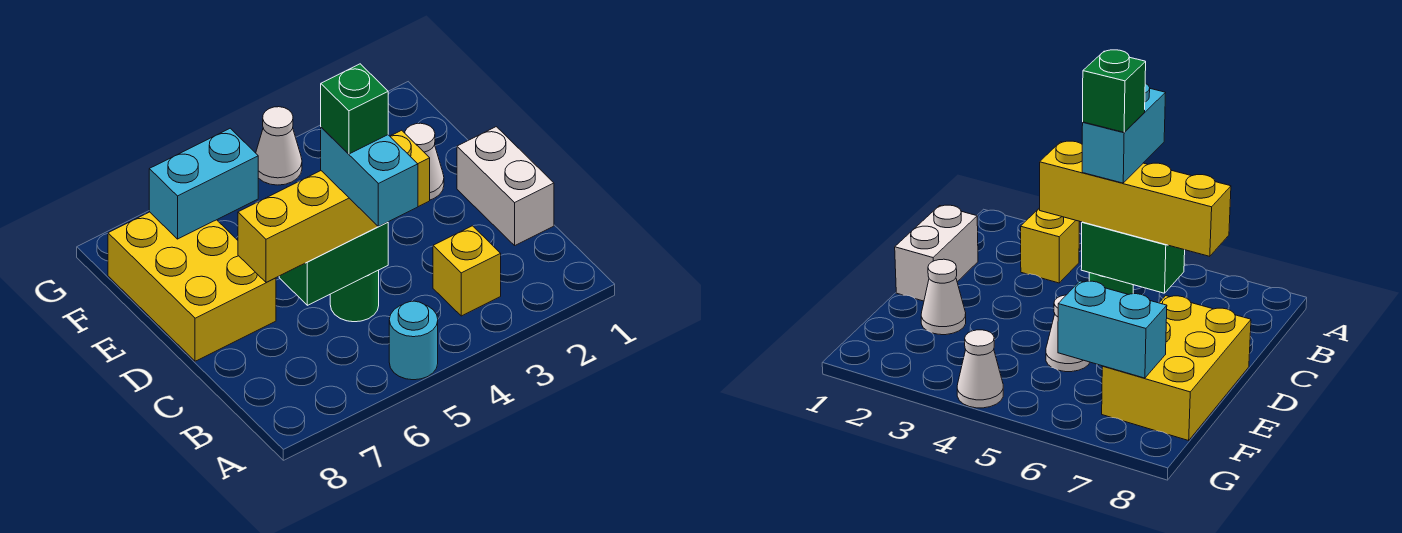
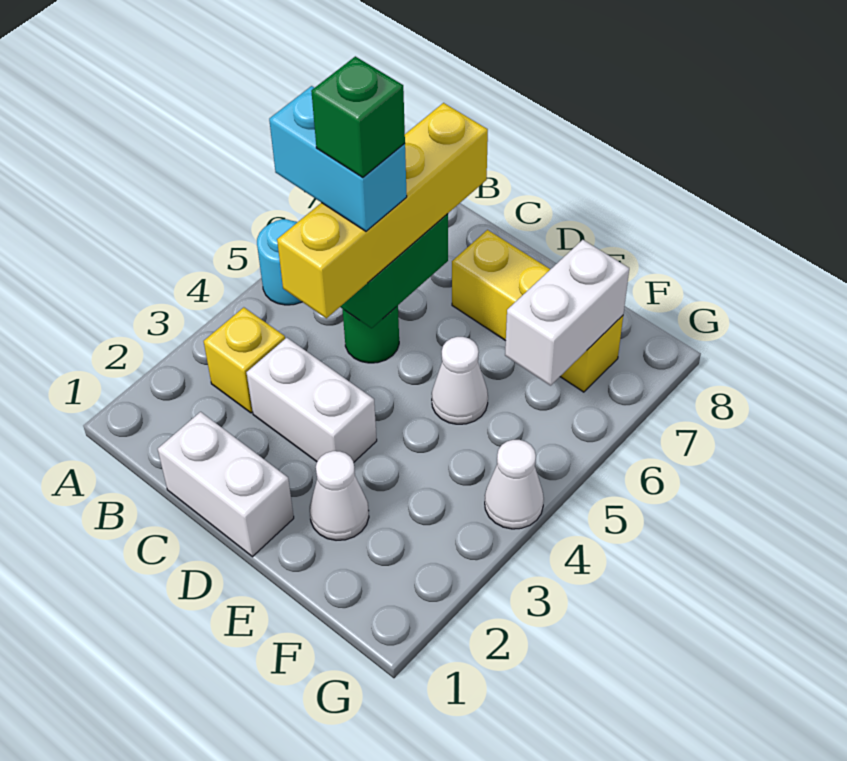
none -> white brick C3:D3 level 1
yellow brick D7:F8 level 1 -> yellow brick D7:F7 level 1
cyan brick F6:F7 level 2 -> white brick F6:F7 level 2

